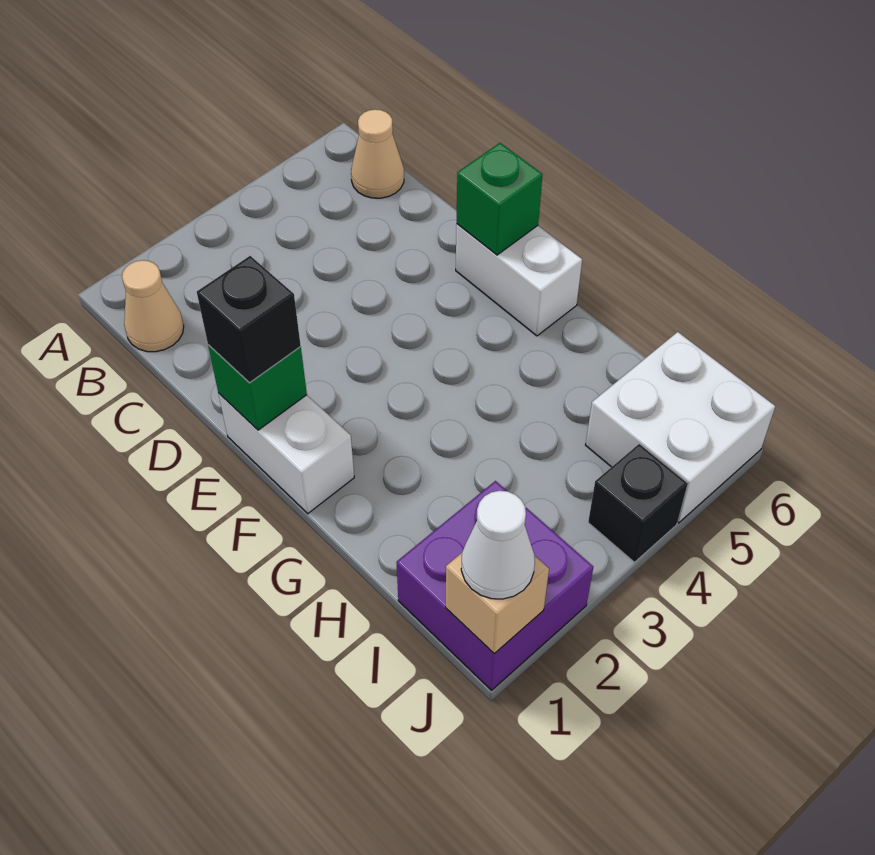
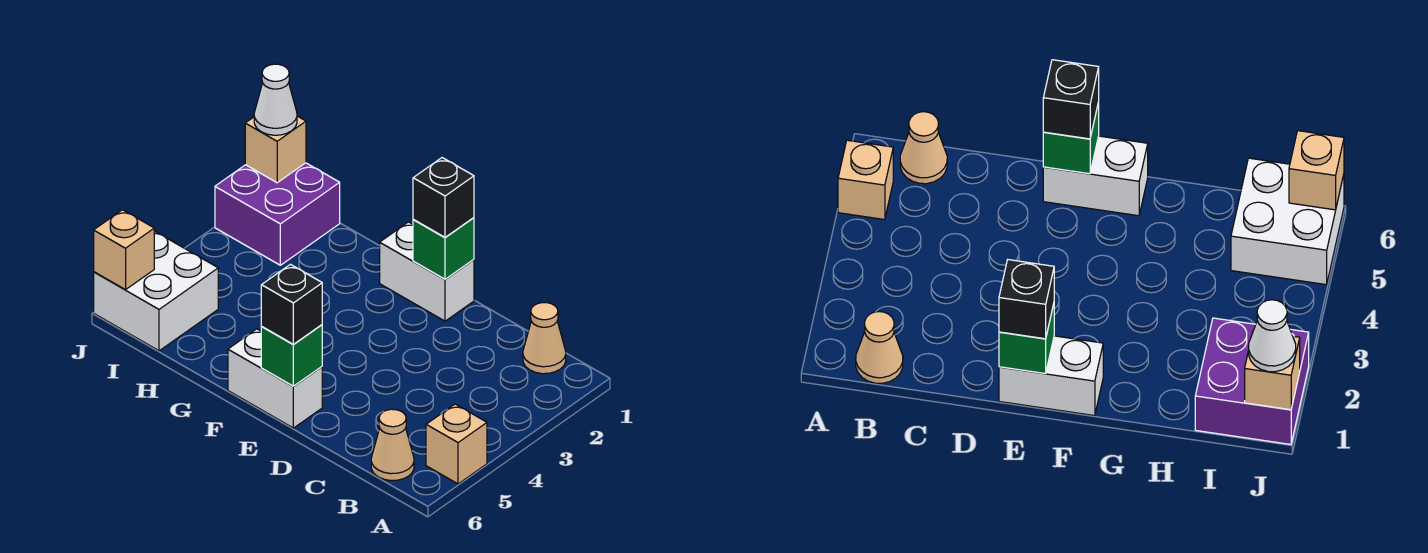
none -> tan brick A5 level 1
black brick J4 level 1 -> black brick E6 level 3
none -> tan brick J6 level 2

